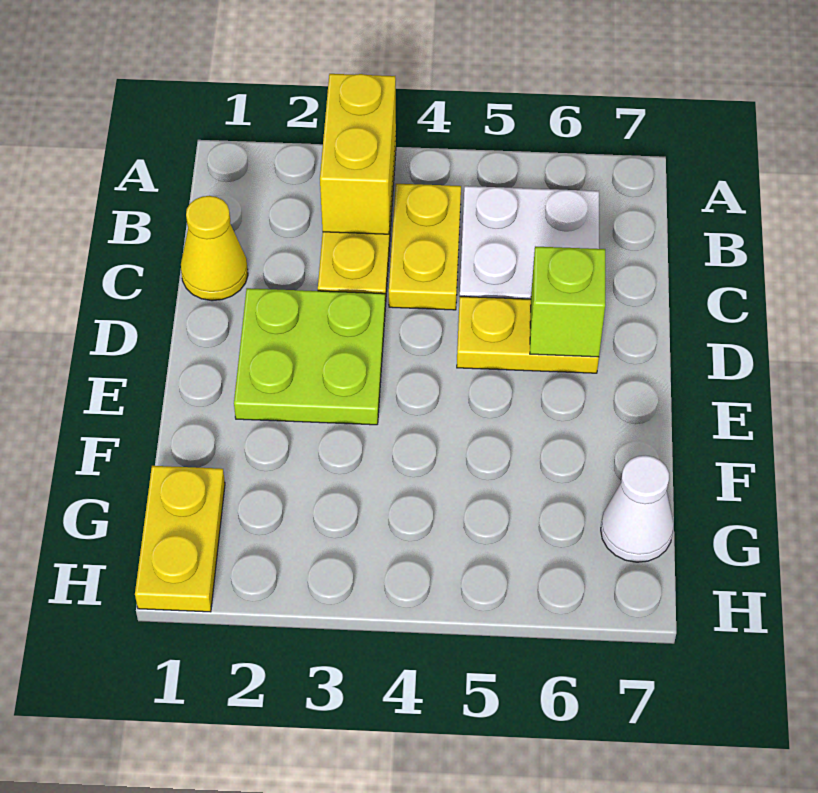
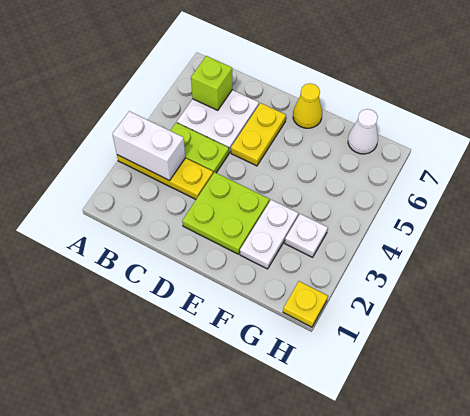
yellow brick A3:B3 level 2 -> white brick A3:B3 level 2
yellow plate B4:C4 level 1 -> lime plate B4:C4 level 1
yellow cone C1 level 1 -> yellow cone E7 level 1
lime brick D6 level 2 -> lime brick B6 level 2
none -> white plate F2:F3 level 1
yellow plate G1:H1 level 1 -> yellow plate H1 level 1
none -> white plate G3 level 1

